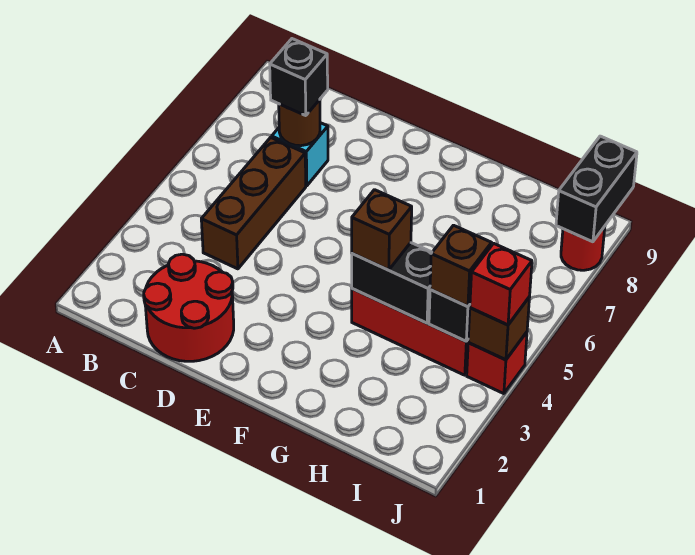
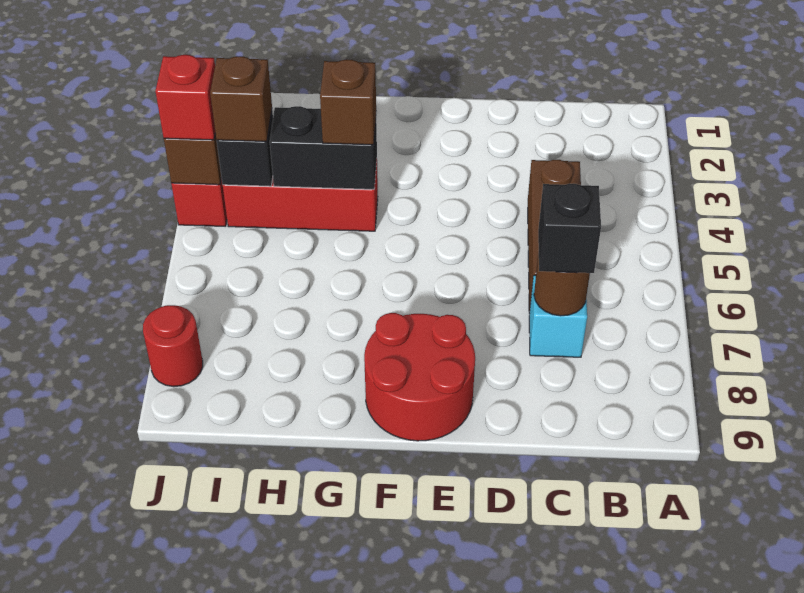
red round brick C1:D2 level 1 -> red round brick E8:F9 level 1
black brick J8:J9 level 2 -> none

